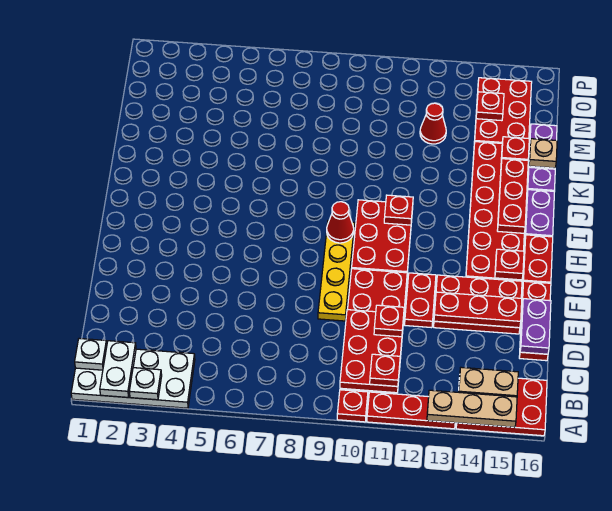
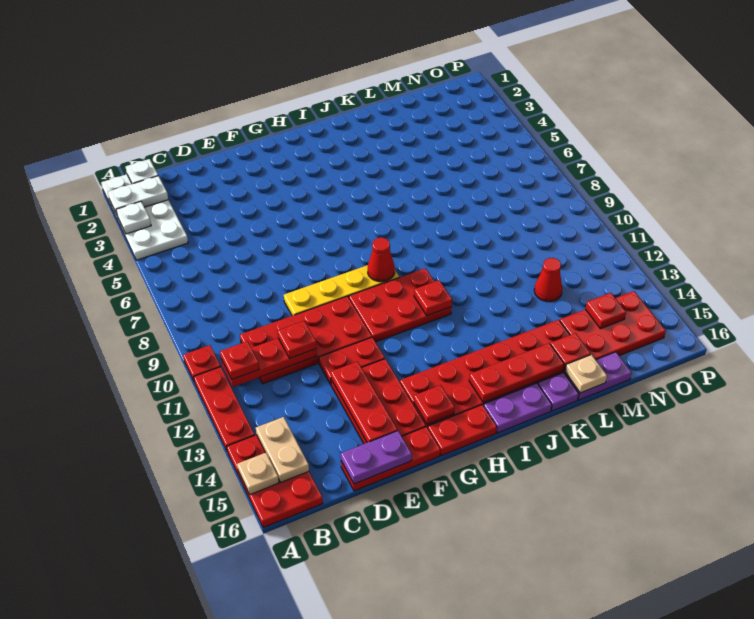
tan plate A13:A15 level 2 -> tan plate A15 level 2
red plate B10:D11 level 2 -> red plate B11:D11 level 2

